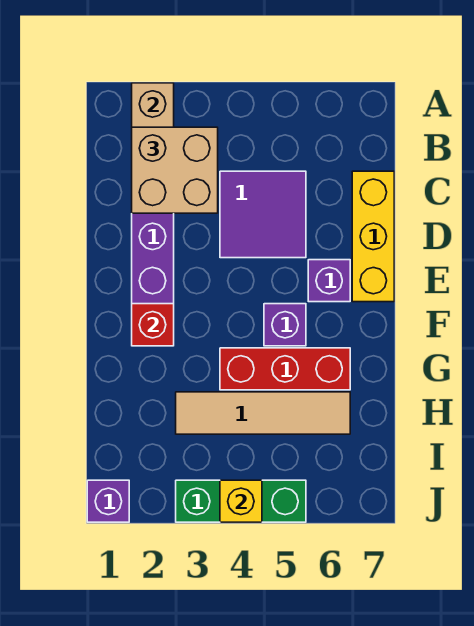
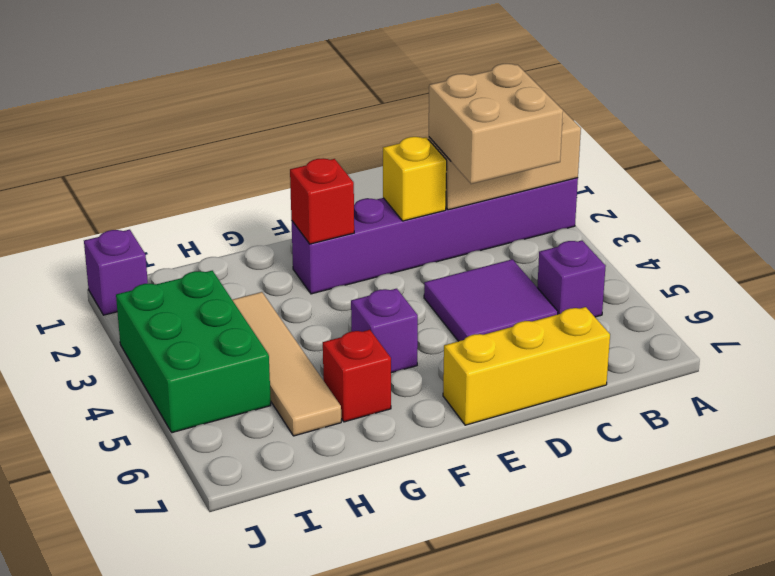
purple brick E6 level 1 -> purple brick B5 level 1
red brick G4:G6 level 1 -> red brick G6 level 1
green brick J3:J5 level 1 -> green brick I3:J5 level 1
yellow brick J4 level 2 -> yellow brick D2 level 2

